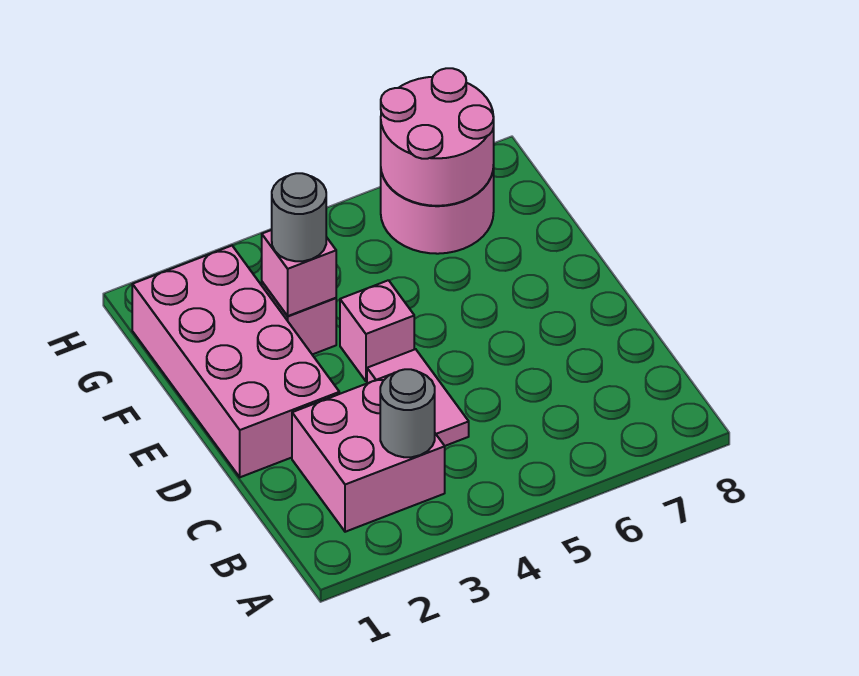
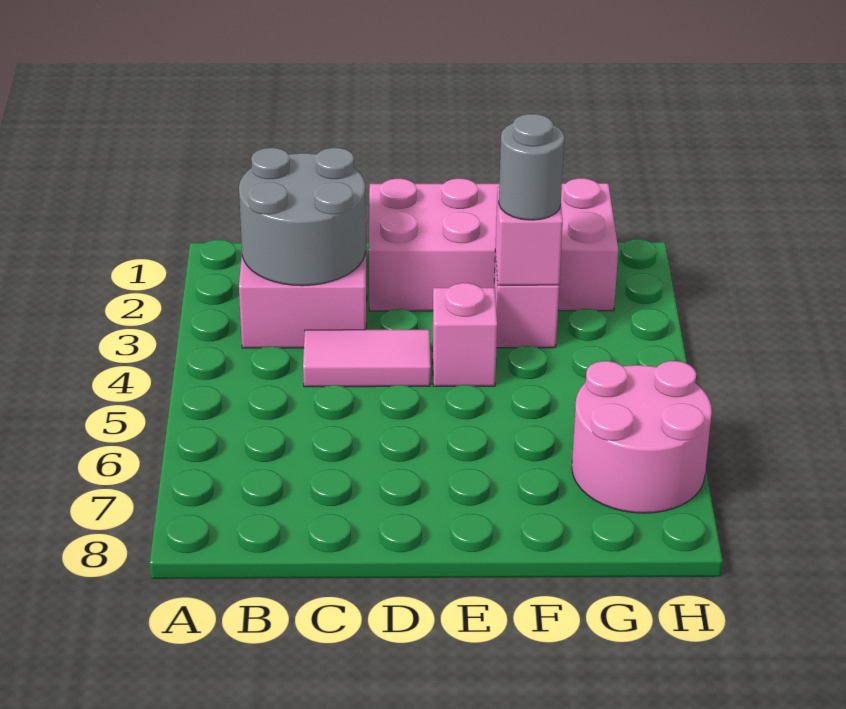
grey round brick B3 level 2 -> grey round brick B2:C3 level 2
pink round brick G6:H7 level 2 -> none

